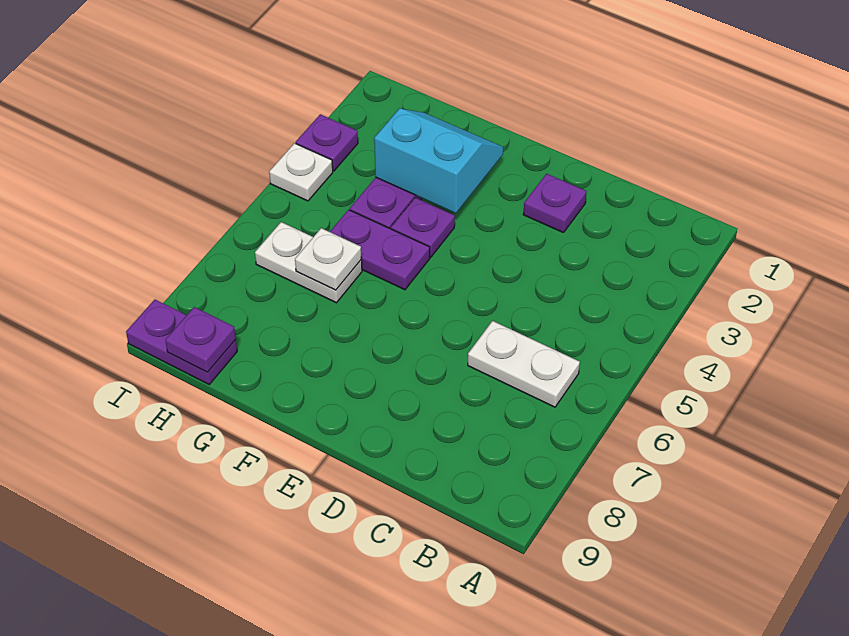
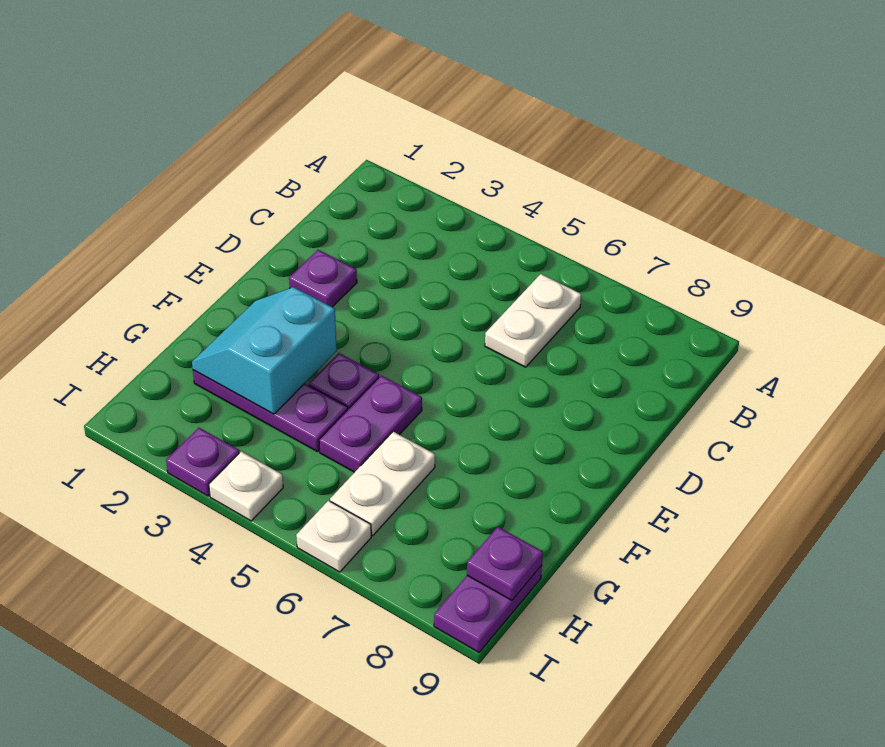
white plate G6 level 2 -> white plate I6 level 1

